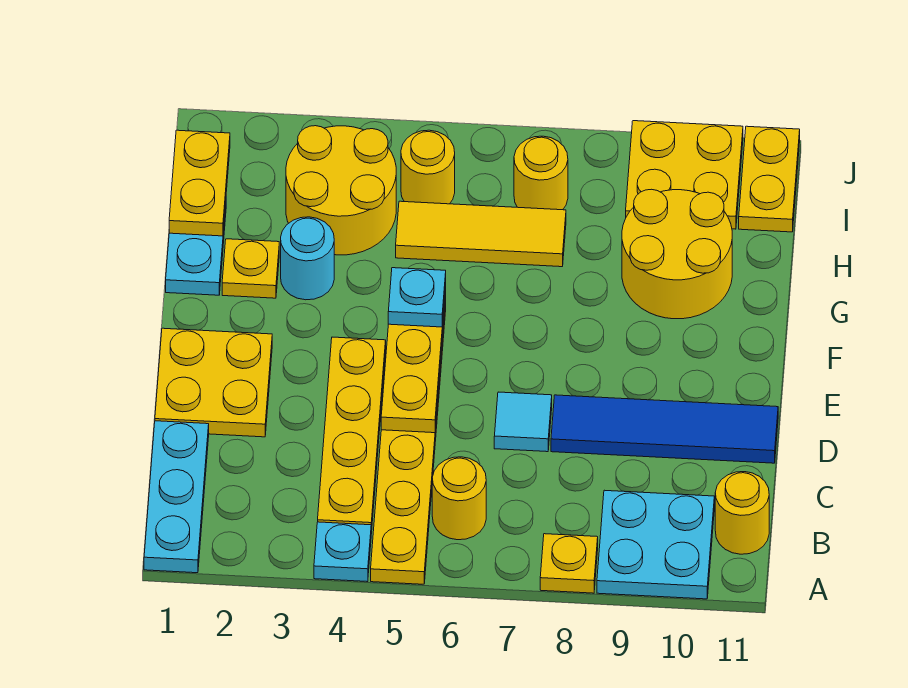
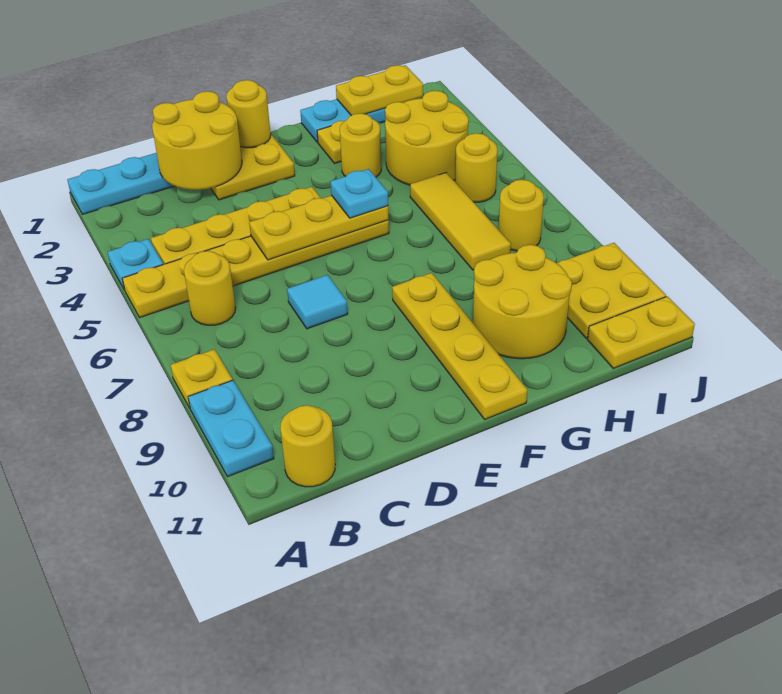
cyan plate A9:B10 level 1 -> cyan plate A9:A10 level 1
none -> yellow round brick C1:D2 level 2
blue tile D8:D11 level 1 -> none
none -> yellow round brick E1 level 2
none -> yellow plate F8:F11 level 1
cyan round brick G3 level 1 -> yellow round brick G3 level 1

